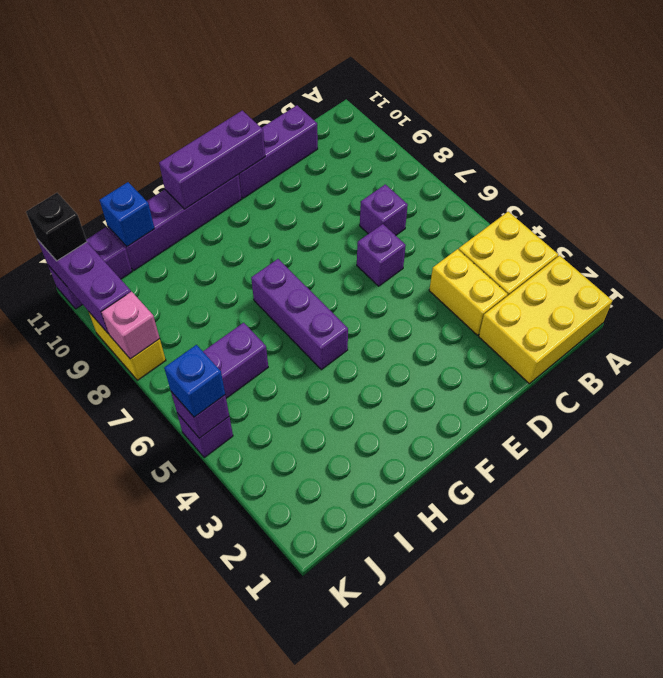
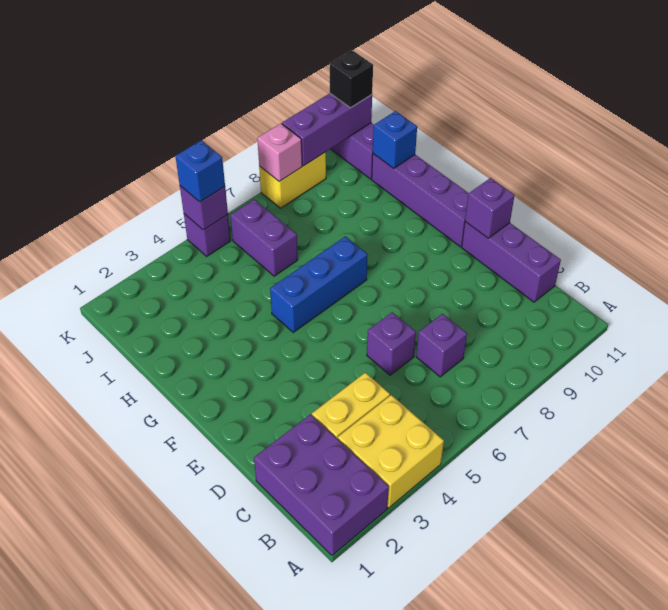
yellow brick A1:C2 level 1 -> purple brick A1:C2 level 1
purple brick E11:G11 level 2 -> purple brick E11 level 2
purple brick G5:G7 level 1 -> blue brick G5:G7 level 1

